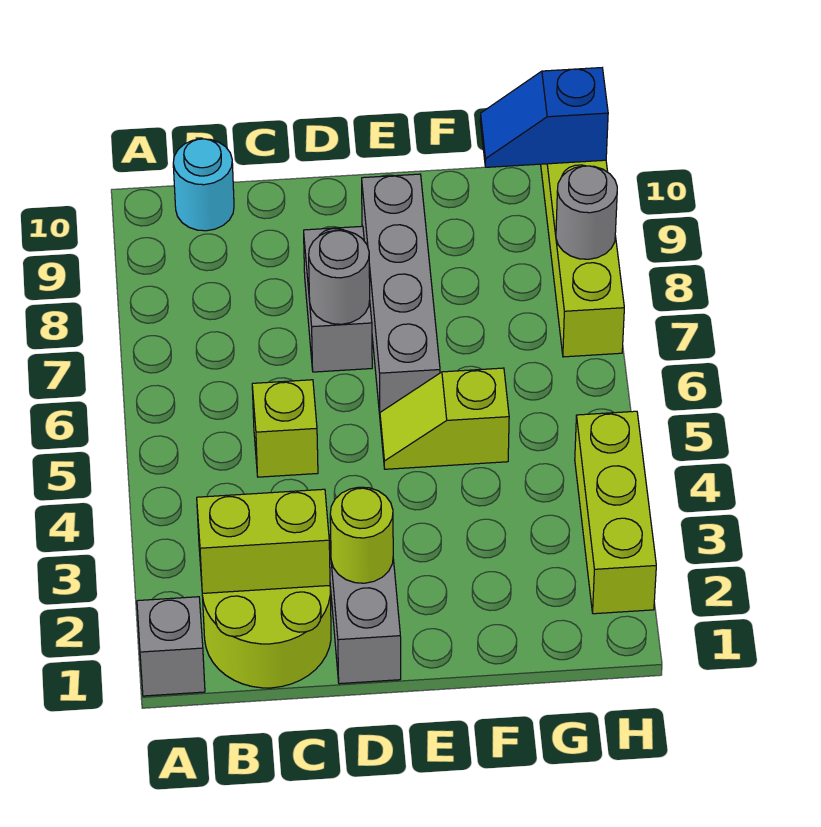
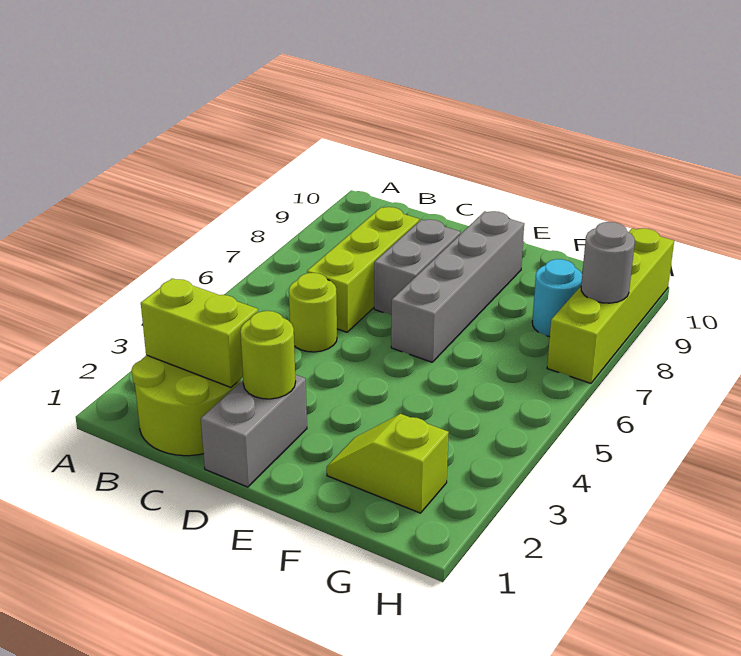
grey brick A1 level 1 -> none
cyan round brick B10 level 1 -> cyan round brick G8 level 1
lime brick C5 level 1 -> lime round brick C5 level 1
grey round brick D7 level 2 -> none
lime slope E5:F5 level 1 top F -> lime slope F2:G2 level 1 top G
blue slope G10:H10 level 2 top H -> none
lime brick H2:H4 level 1 -> lime brick C6:C8 level 1

